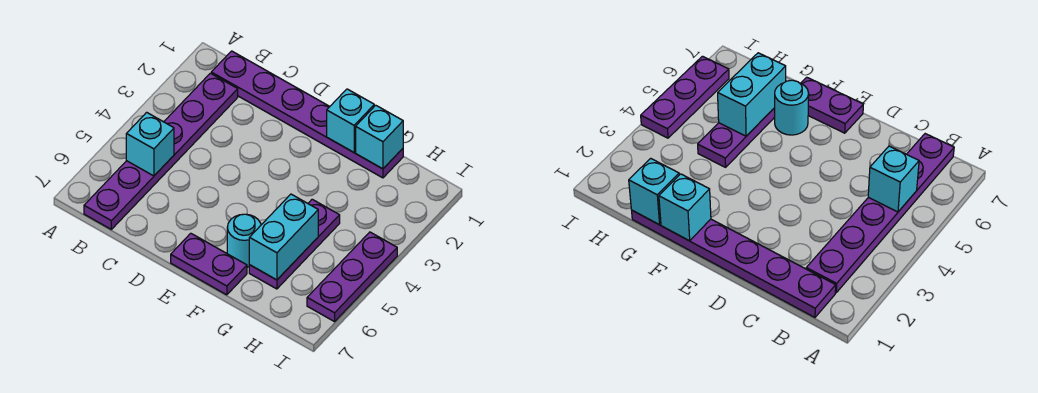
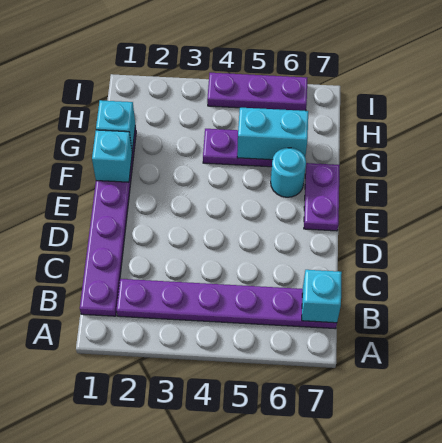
cyan brick B5 level 2 -> cyan brick B7 level 2

